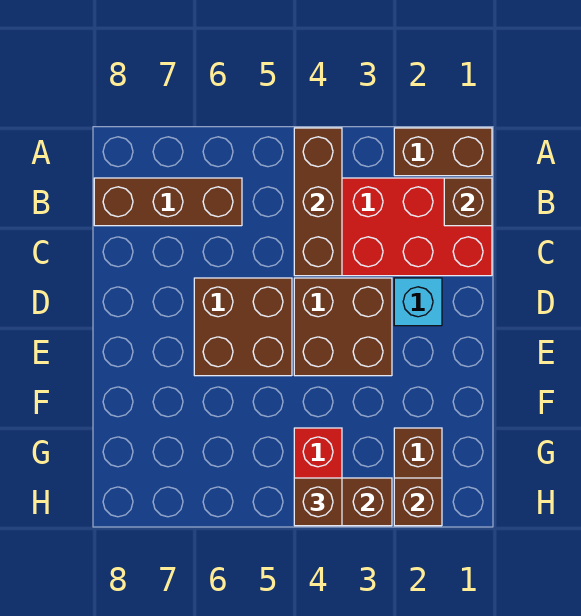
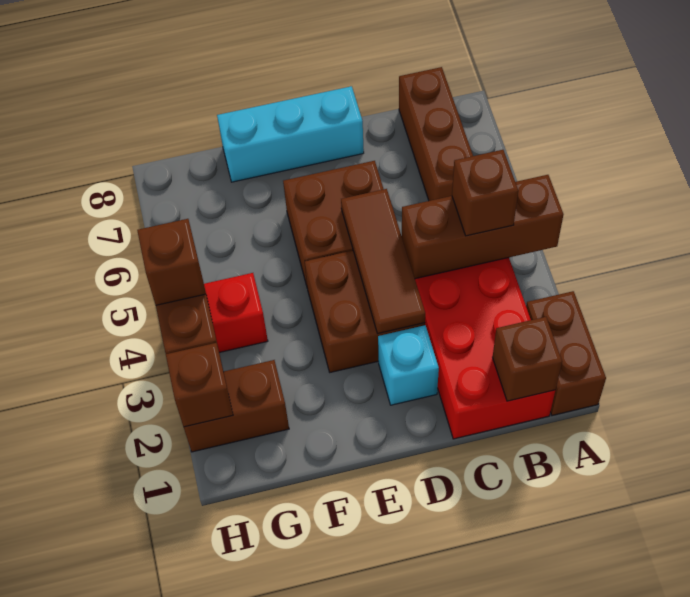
none -> brown brick B4 level 3
none -> brown tile D3:D5 level 2
none -> cyan brick D8:F8 level 1

